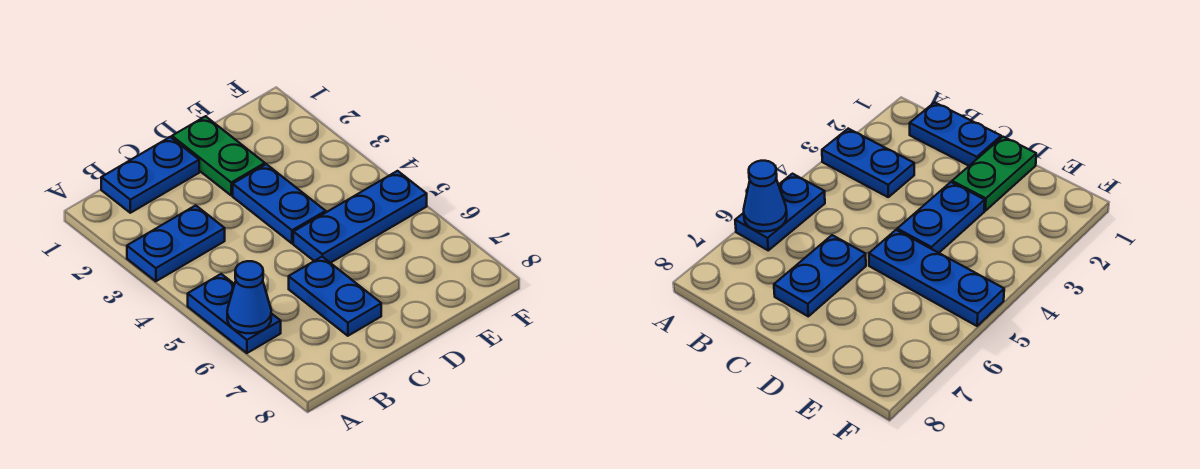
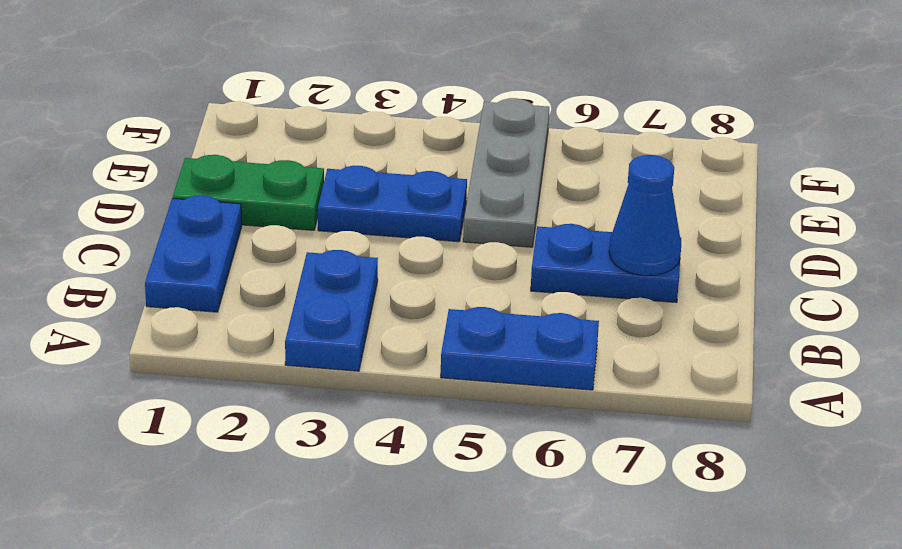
blue cone A6 level 2 -> blue cone C7 level 2
blue plate D5:F5 level 1 -> grey plate D5:F5 level 1

